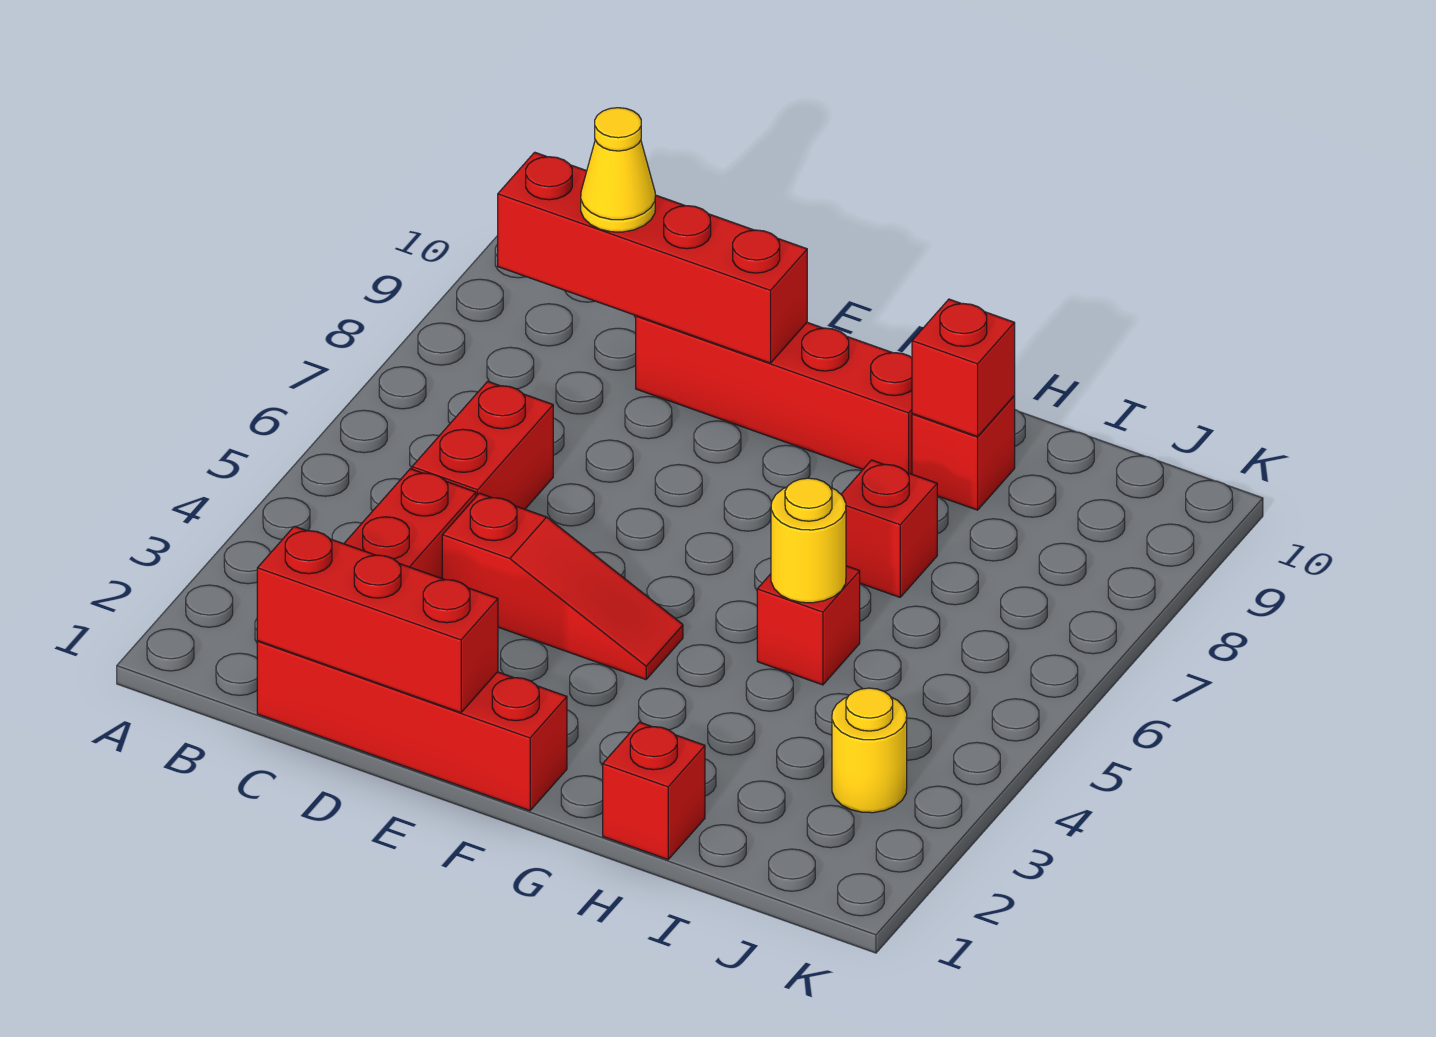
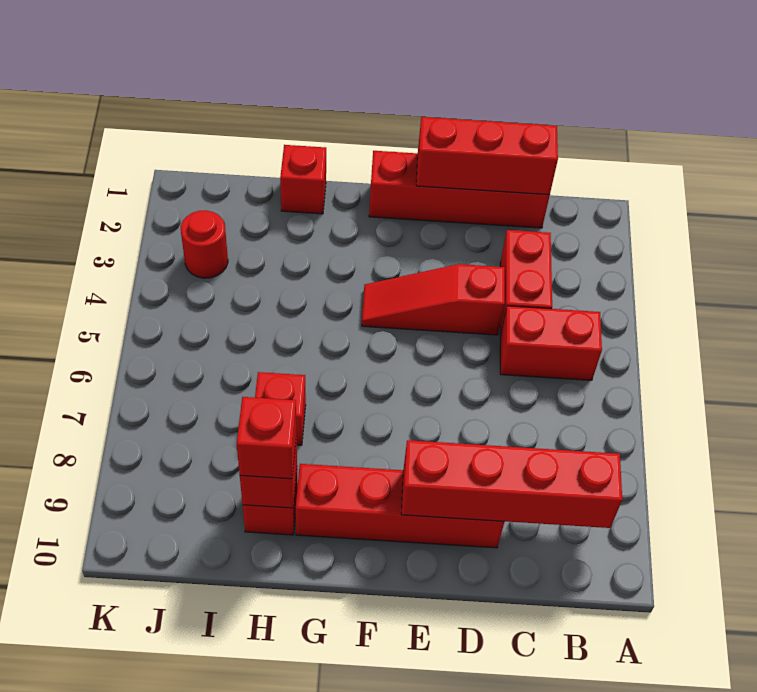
red brick C5:C6 level 1 -> red brick B5:C5 level 1
yellow cone C9 level 3 -> none
red brick H5 level 1 -> red brick H9 level 3
yellow round brick H5 level 2 -> none
yellow round brick J3 level 1 -> red round brick J3 level 1

